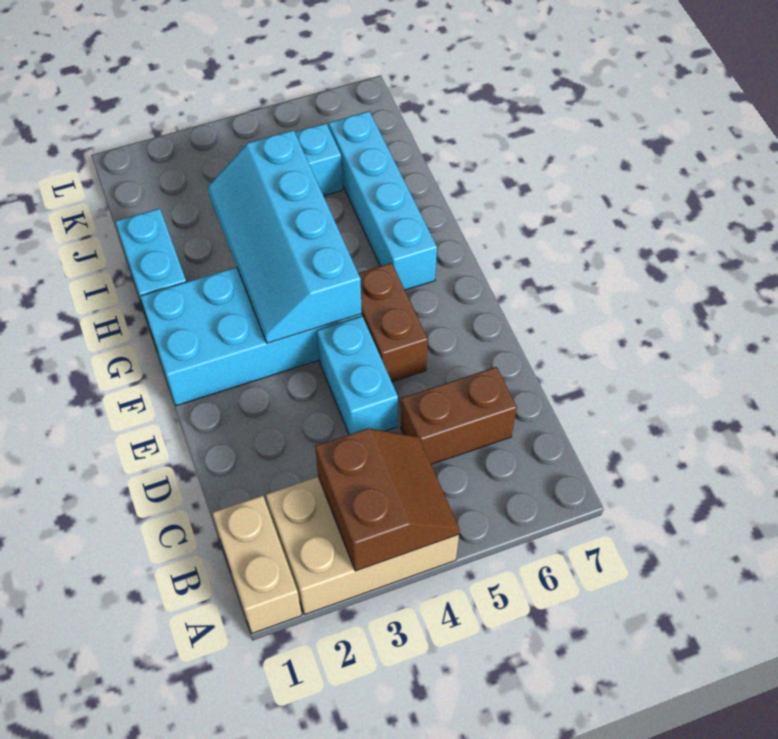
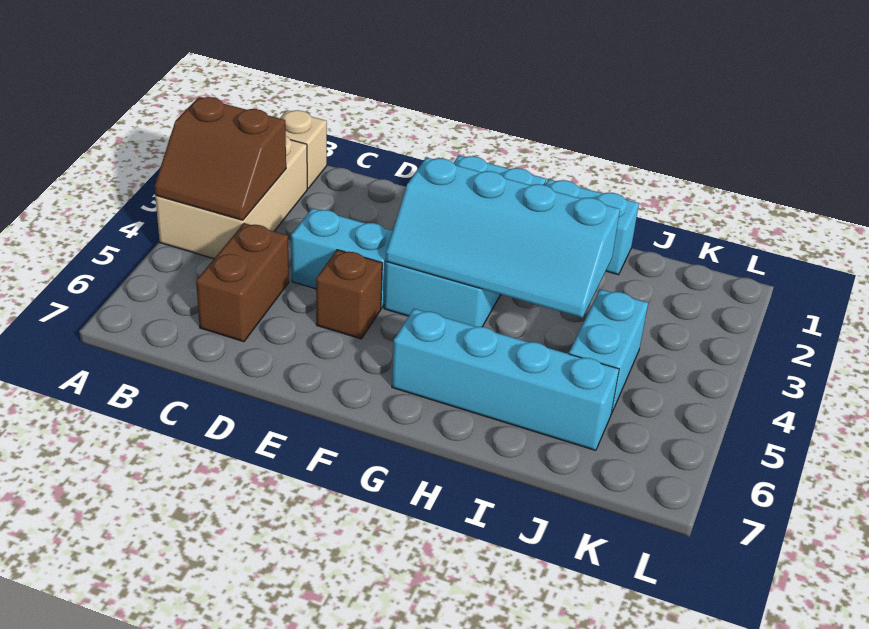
tan brick A1:B1 level 1 -> tan brick B1 level 1
brown brick E5:F5 level 1 -> brown brick E5 level 1
cyan slope F3:I4 level 2 top 4 -> cyan slope F3:I4 level 2 top 3

